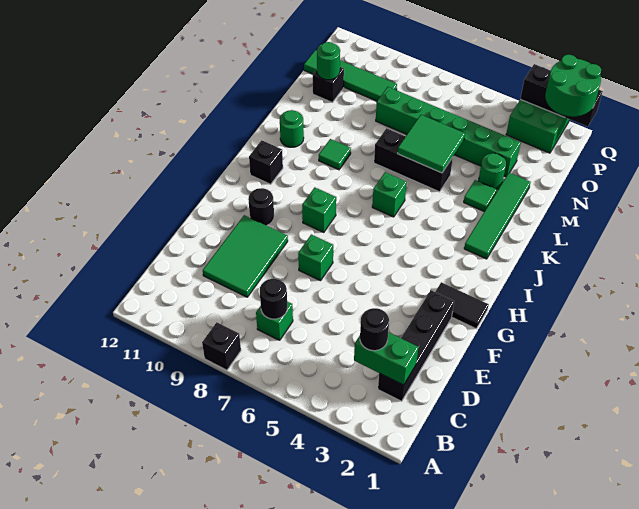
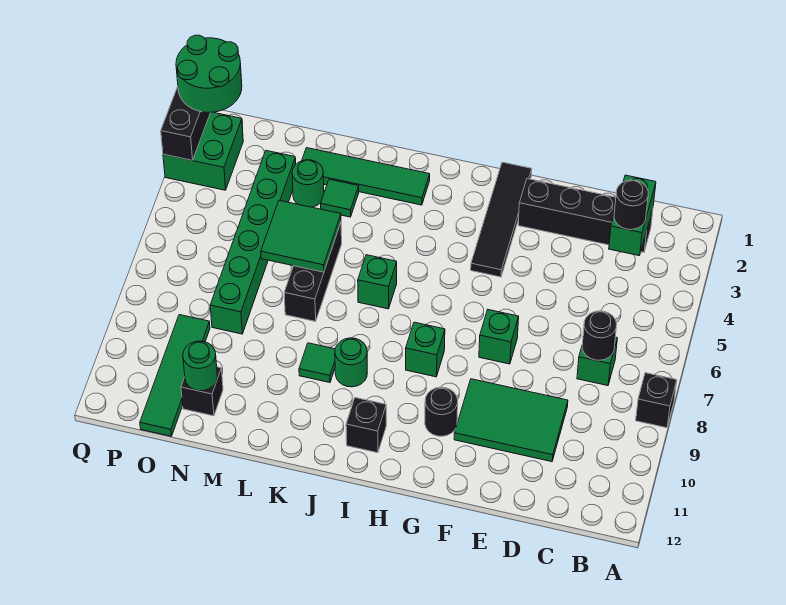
black tile G1:G2 level 1 -> black tile G1:G4 level 1
green round brick K11 level 1 -> green round brick J9 level 1

